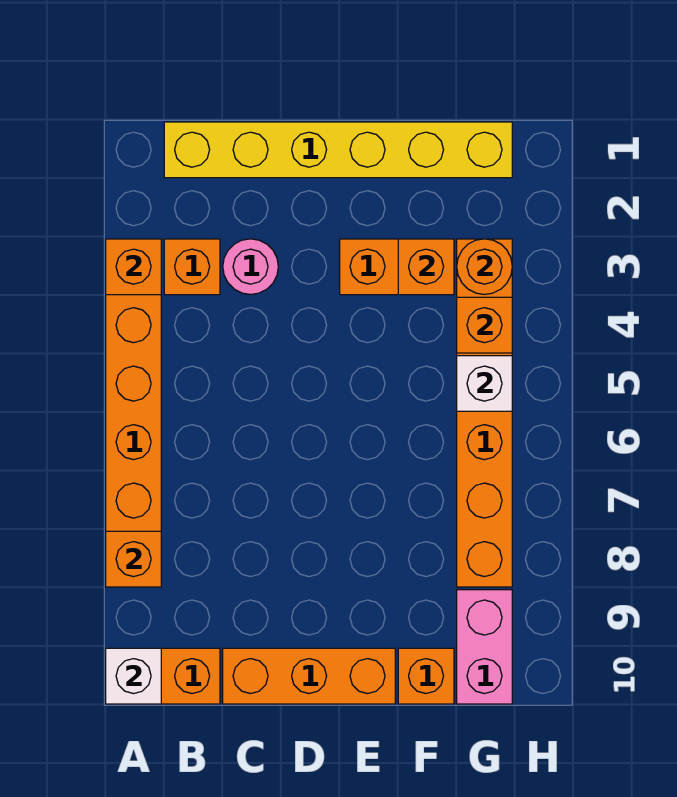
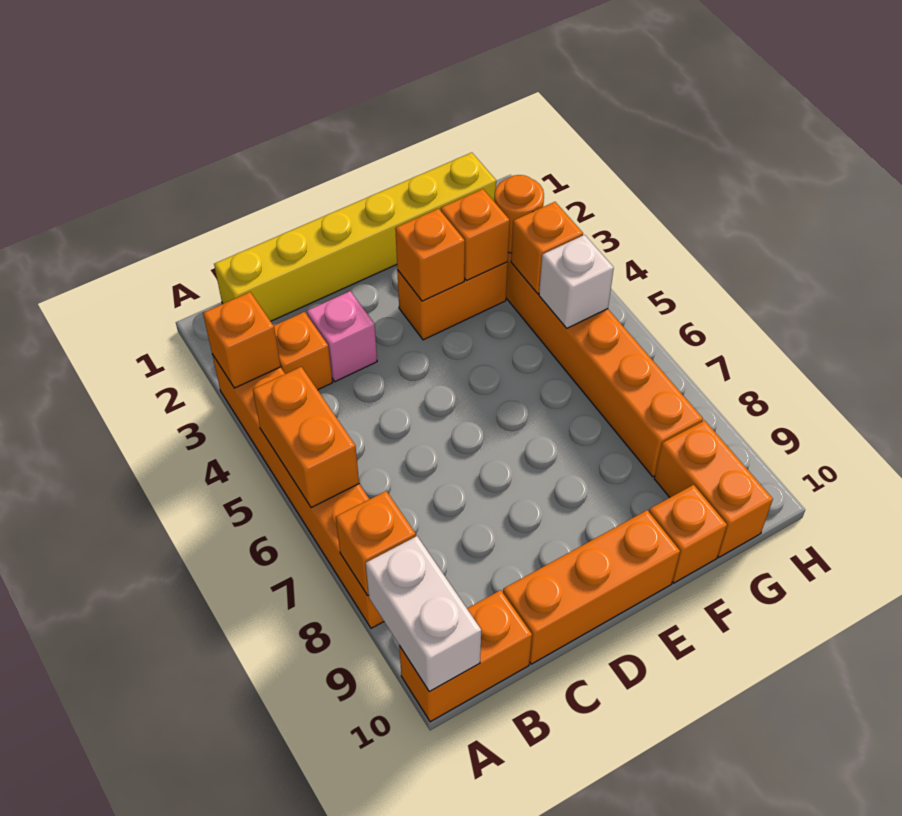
none -> orange brick A5:A6 level 2
white brick A10 level 2 -> white brick A9:A10 level 2
pink round brick C3 level 1 -> pink brick C3 level 1
none -> orange brick E3 level 2
pink brick G9:G10 level 1 -> orange brick G9:G10 level 1

